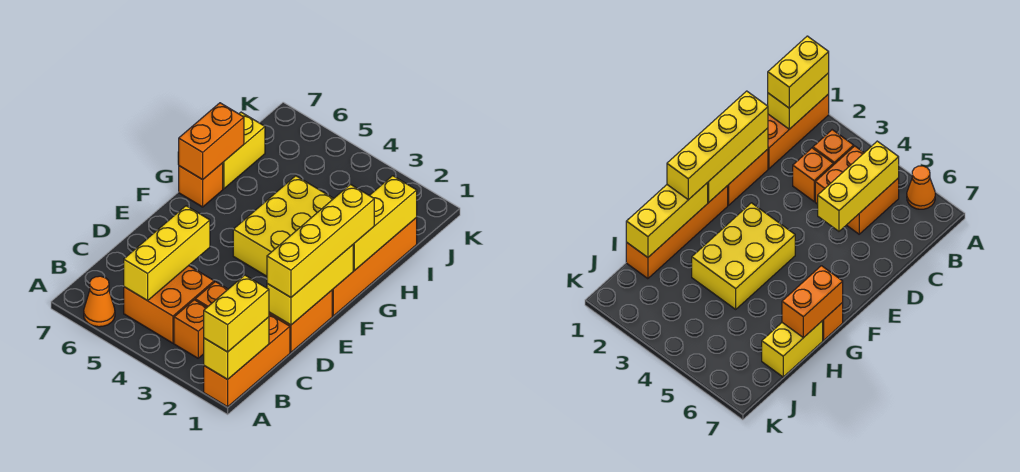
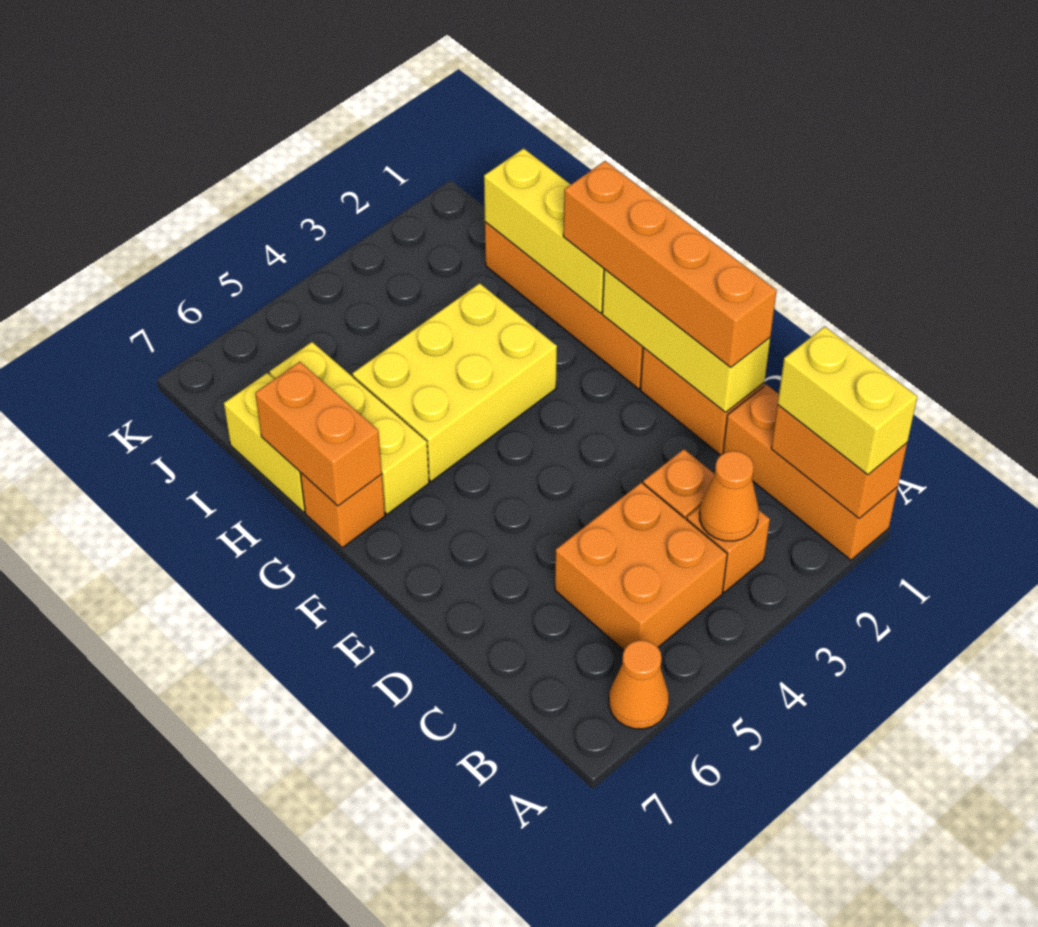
yellow brick A1:B1 level 2 -> orange brick A1:B1 level 2
none -> orange cone B3 level 2
yellow brick B5:D5 level 2 -> yellow brick G6:I6 level 1
yellow brick D1:G1 level 3 -> orange brick D1:G1 level 3
yellow brick F3:H4 level 1 -> yellow brick G3:H5 level 1

